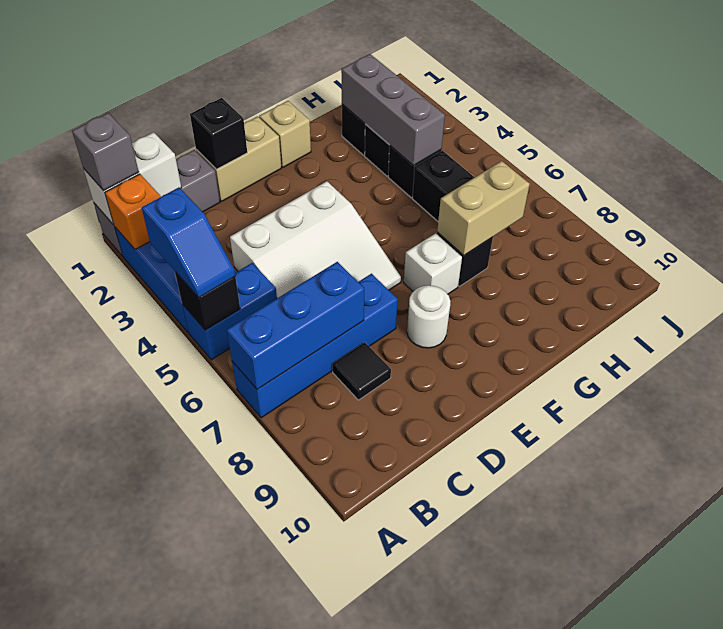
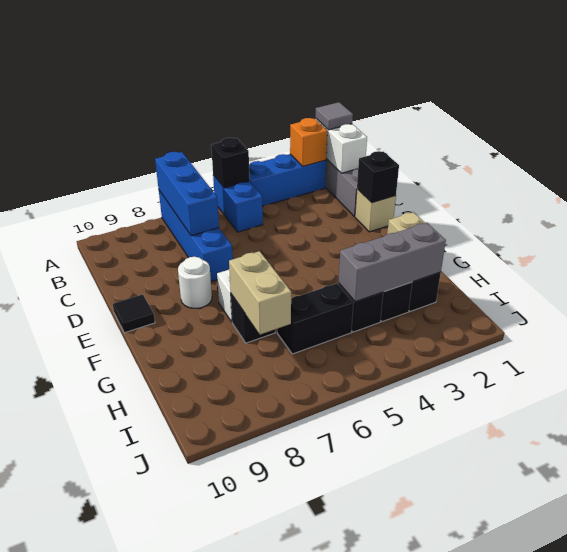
grey brick A1 level 3 -> grey tile A1 level 3
blue slope A4:A5 level 3 top 4 -> none
white slope C4:E6 level 1 top 4 -> none
black tile C8 level 1 -> black tile E10 level 1
tan brick D1:E1 level 1 -> tan brick D1 level 1

